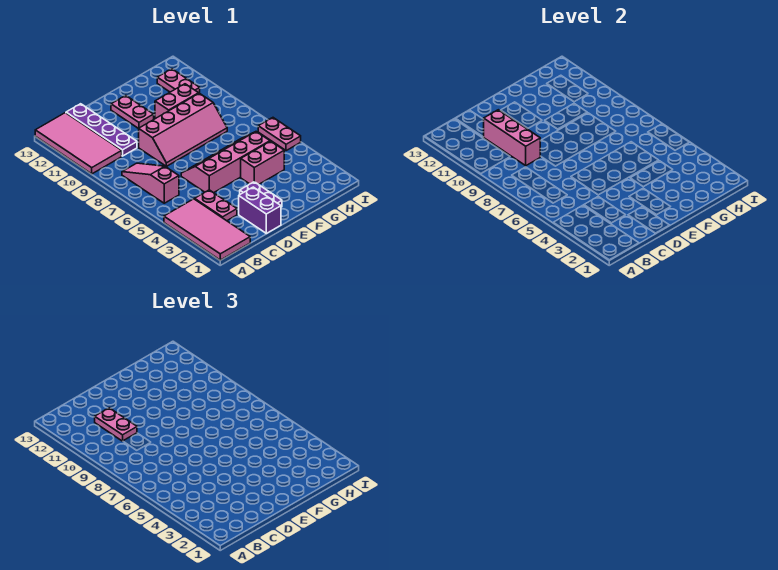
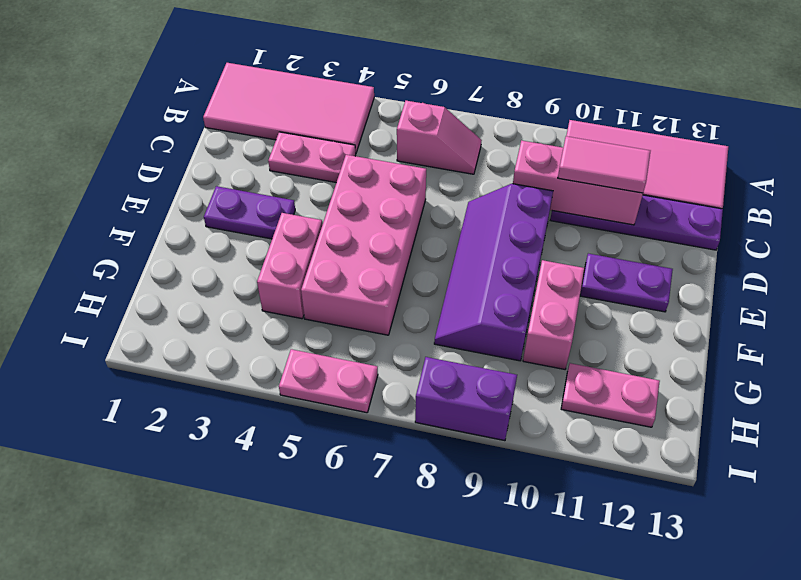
pink slope B6:B8 level 1 top 6 -> pink slope B6:B7 level 1 top 6
pink plate C10:C11 level 3 -> pink tile C10:C11 level 3
purple brick D1:D2 level 1 -> purple brick I8:I9 level 1
pink slope D5:G6 level 1 top 5 -> pink brick D5:G6 level 1
pink slope D8:G9 level 1 top 9 -> purple slope D8:G9 level 1 top 9
pink plate E11:E12 level 1 -> purple plate E11:E12 level 1

